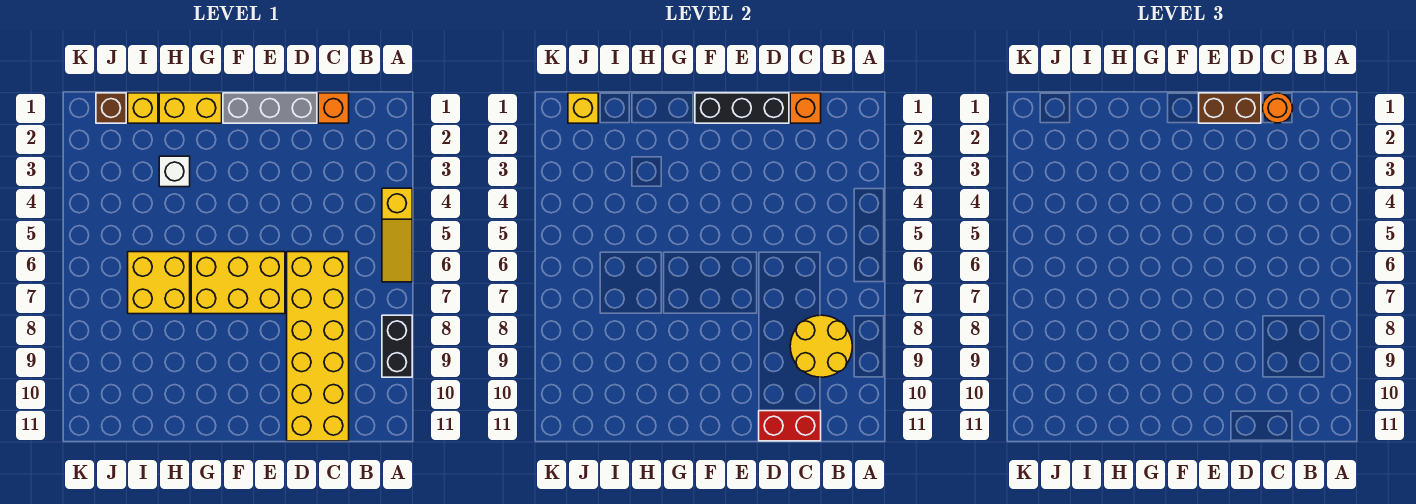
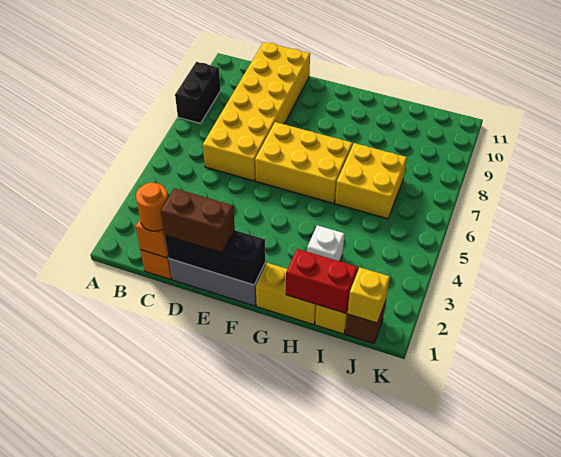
yellow slope A4:A6 level 1 top 4 -> none
yellow round brick B8:C9 level 2 -> none
red brick C11:D11 level 2 -> red brick H1:I1 level 2

